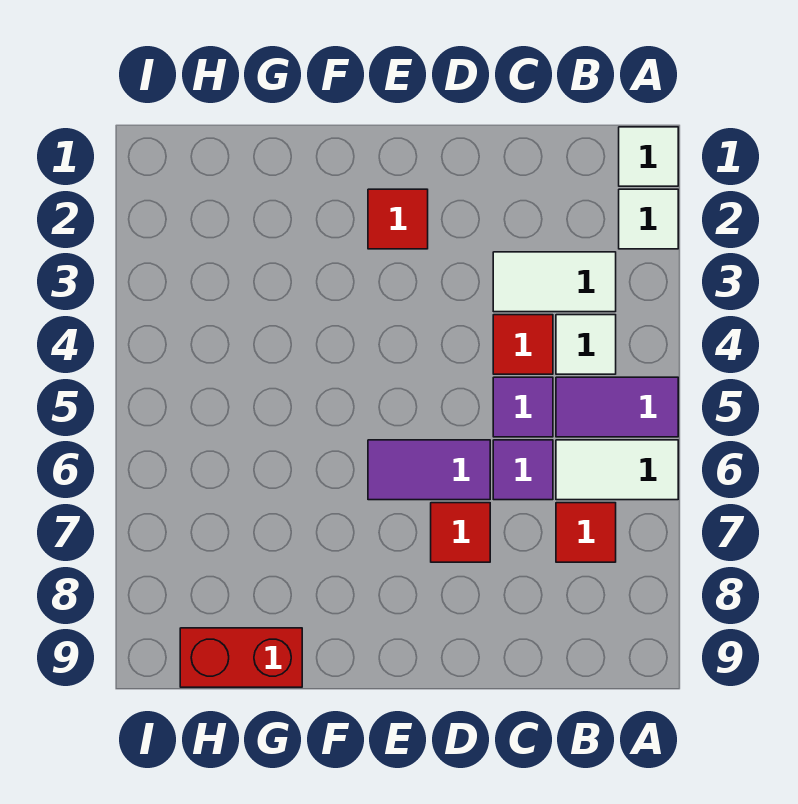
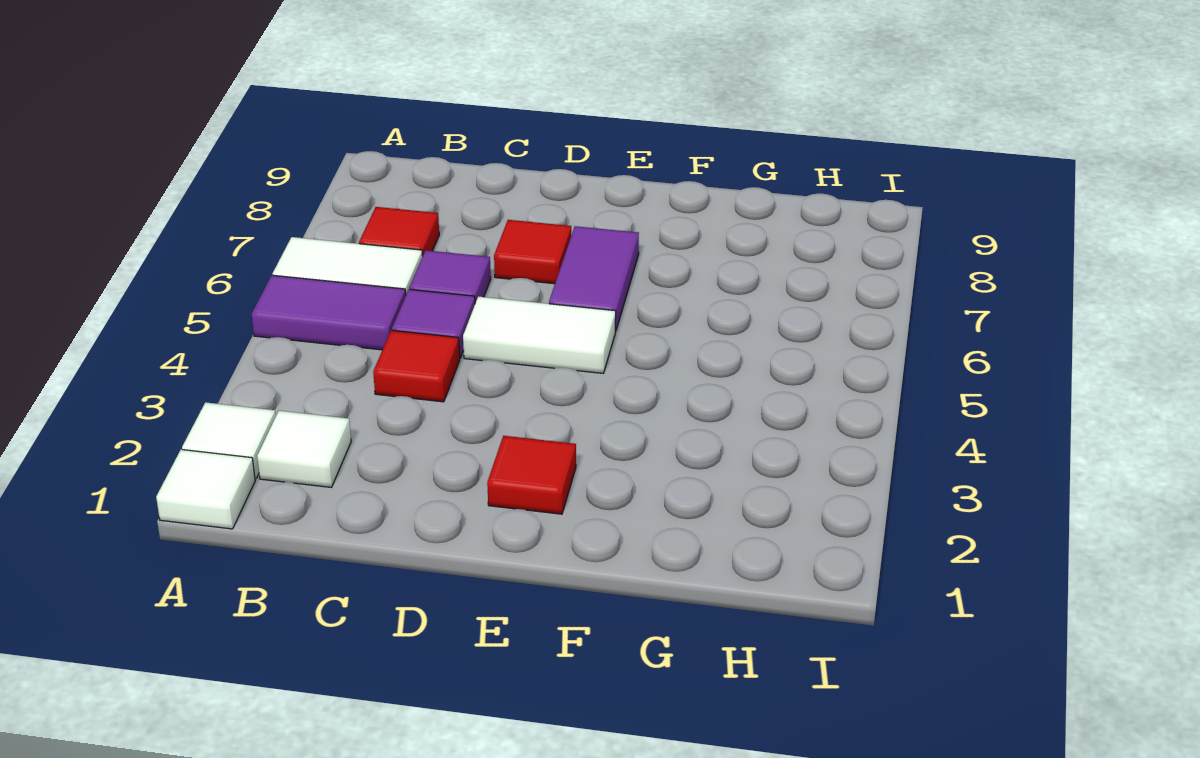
white tile B3:C3 level 1 -> white tile D5:E5 level 1
white tile B4 level 1 -> white tile B2 level 1
purple tile D6:E6 level 1 -> purple tile E6:E7 level 1
red brick G9:H9 level 1 -> none

